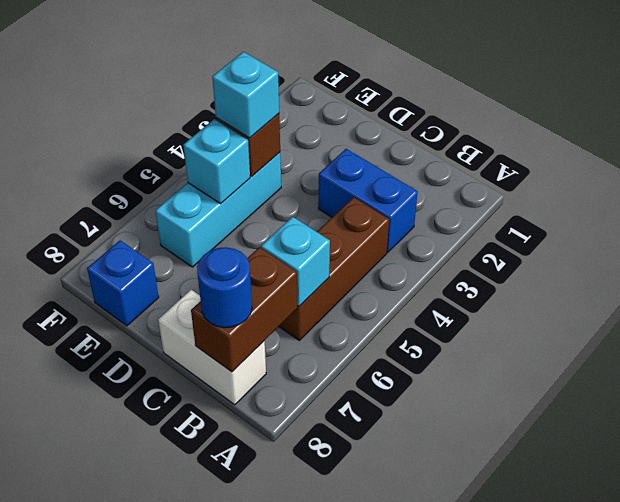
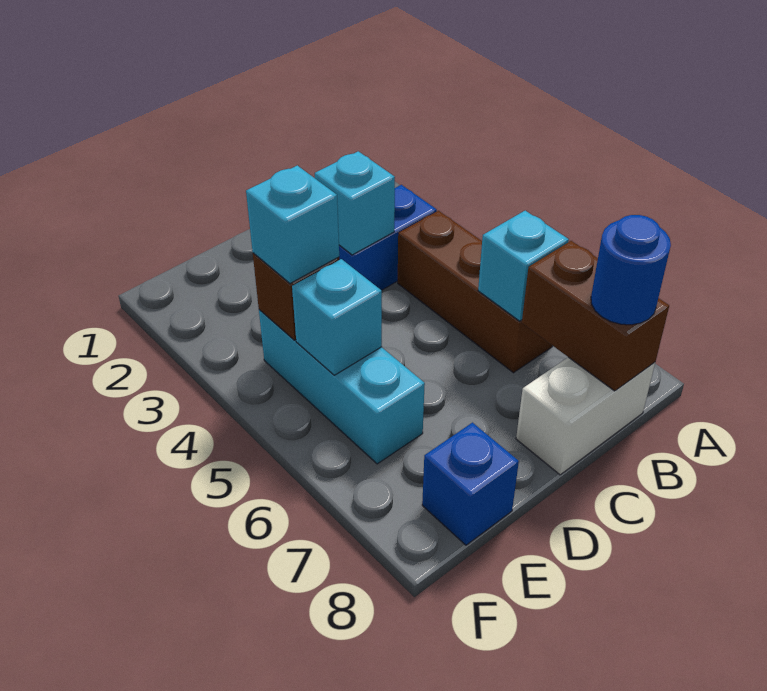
none -> cyan brick C3 level 2

